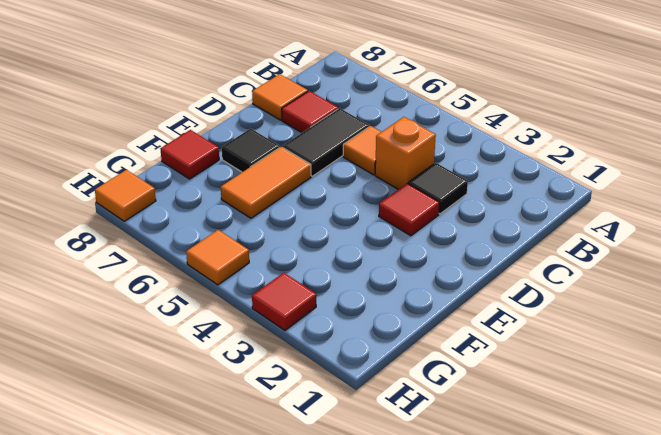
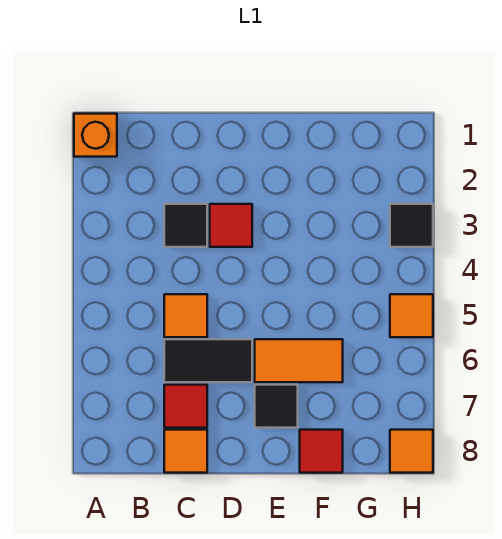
orange brick C4 level 1 -> orange brick A1 level 1
red tile H3 level 1 -> black tile H3 level 1

